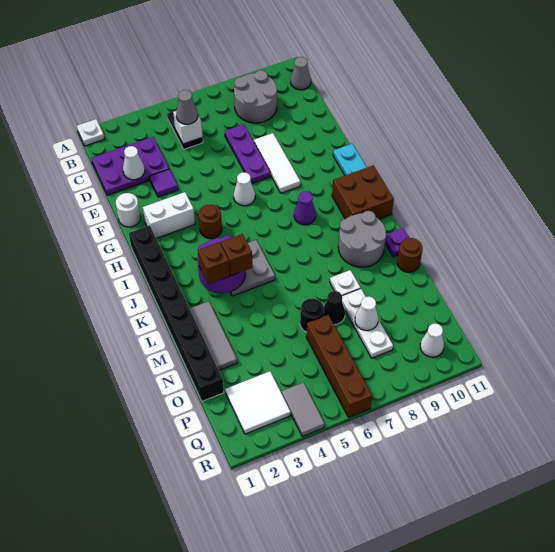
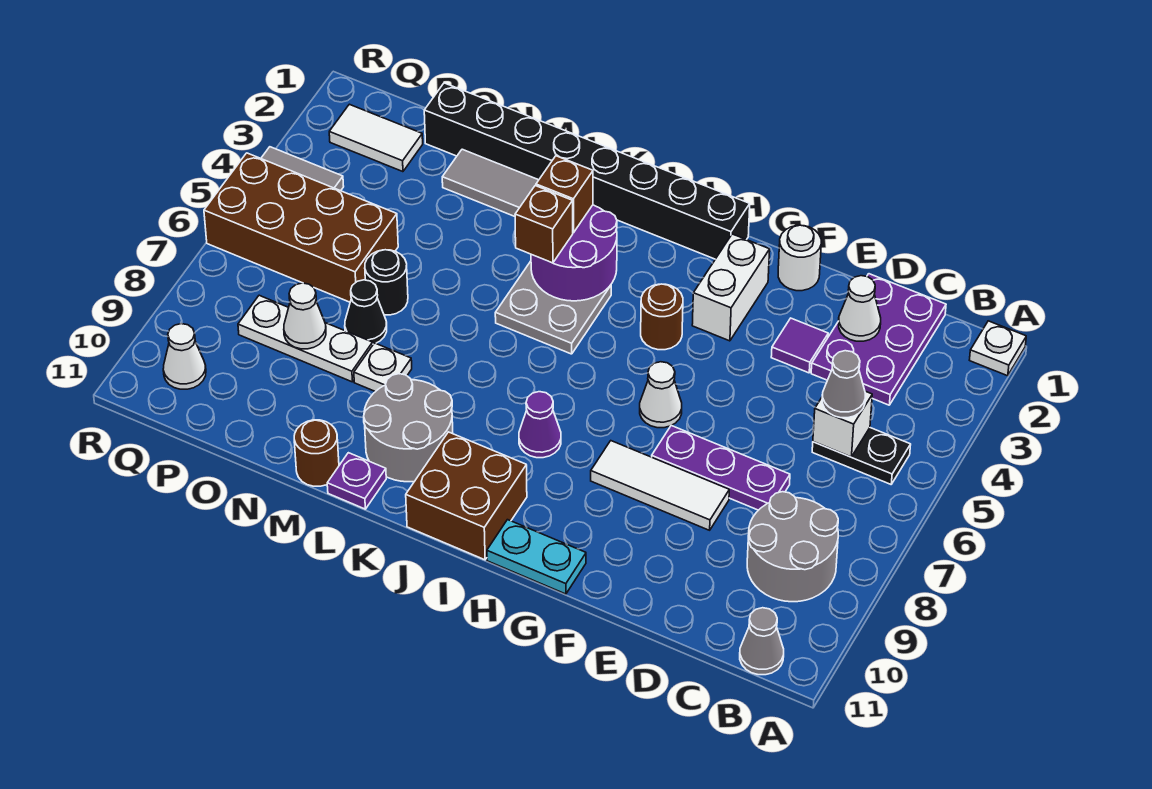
brown brick O6:R6 level 1 -> brown brick O5:R6 level 1
white tile P2:Q3 level 1 -> white tile P2:Q2 level 1

